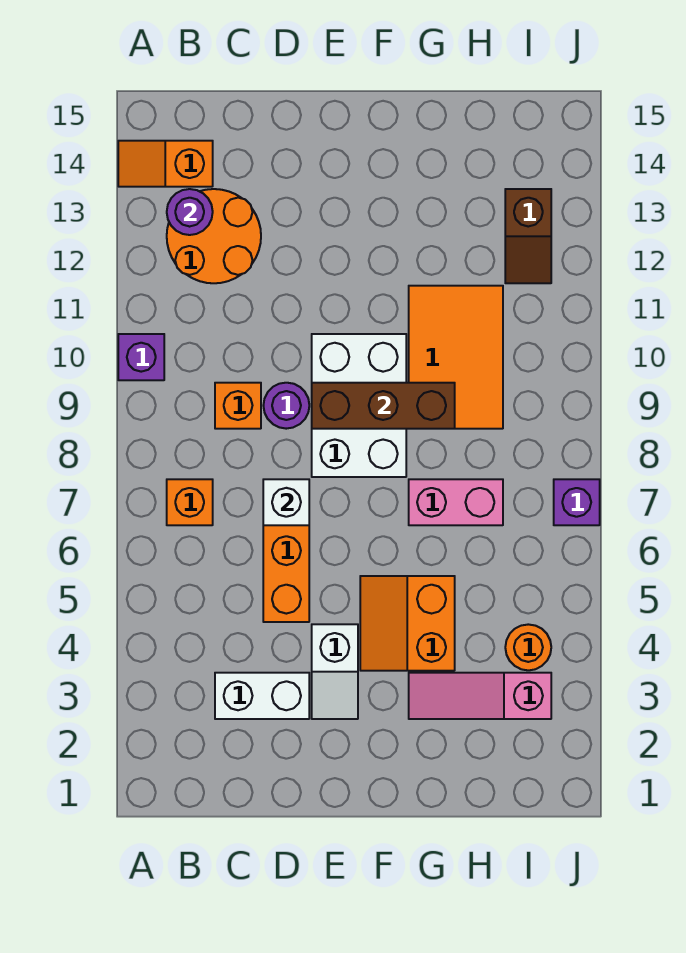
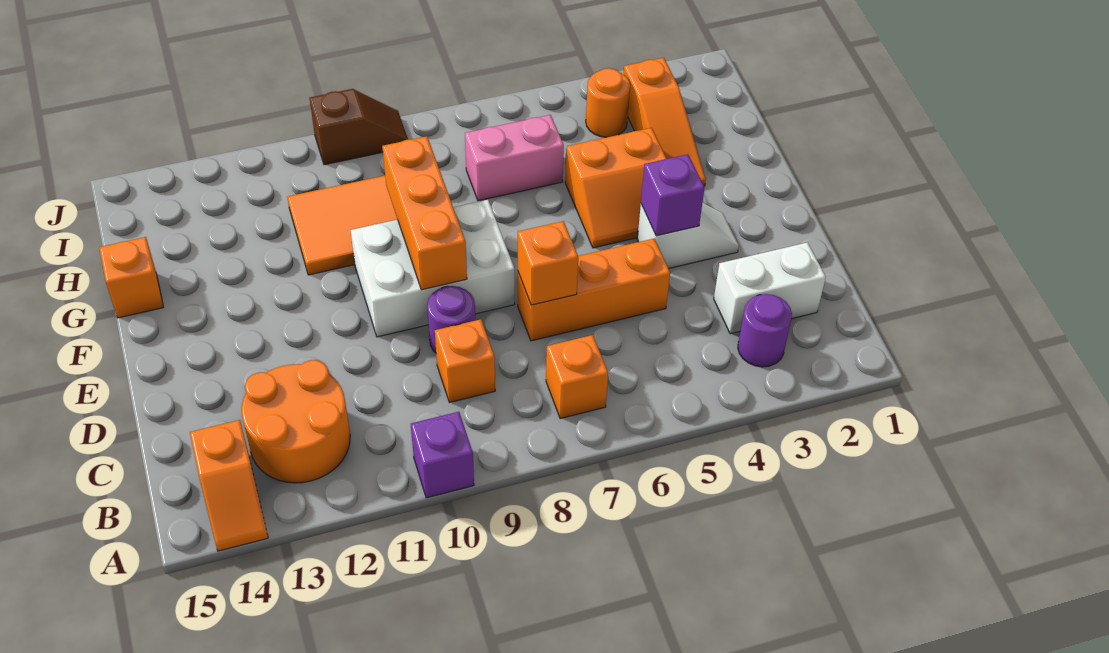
purple round brick B13 level 2 -> purple round brick B3 level 1
white brick C3:D3 level 1 -> white brick C2:C3 level 1
white brick D7 level 2 -> orange brick D7 level 2
brown brick E9:G9 level 2 -> orange brick E9:G9 level 2
pink slope G3:I3 level 1 top I -> orange slope G3:I3 level 1 top I
pink brick G7:H7 level 1 -> pink brick H6:H7 level 1
none -> orange brick G15 level 1
brown slope I12:I13 level 1 top 13 -> brown slope J9:J10 level 1 top 10
purple brick J7 level 1 -> purple brick E4 level 2

